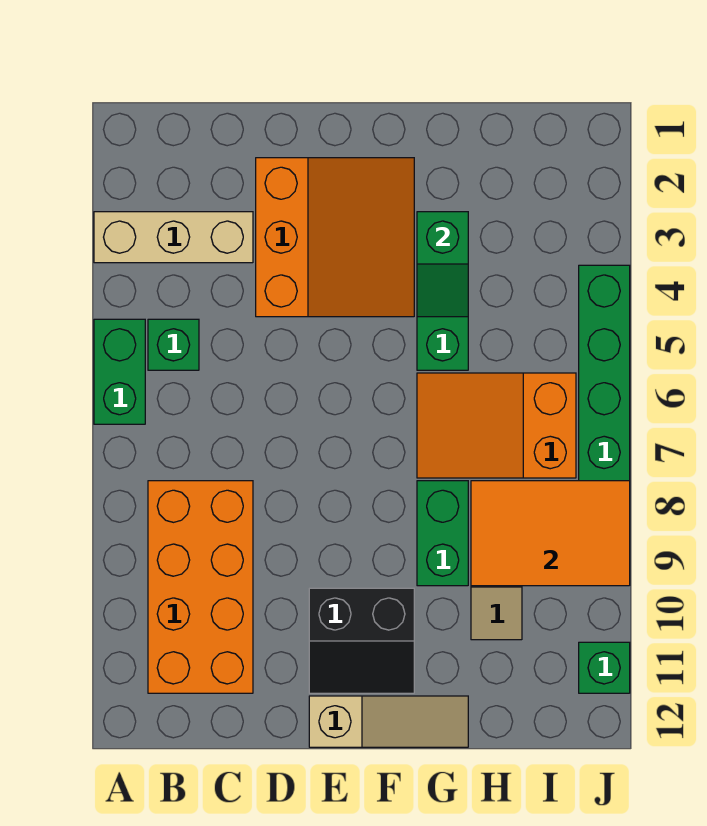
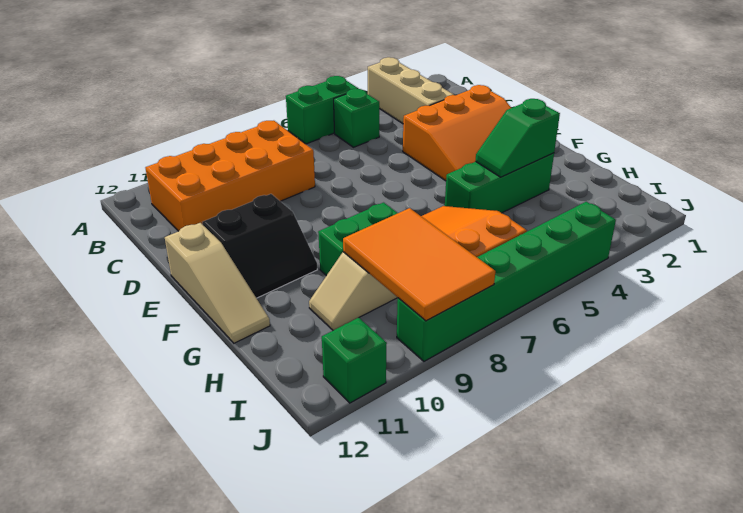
black slope E10:F11 level 1 top 10 -> black slope E10:F11 level 1 top E

